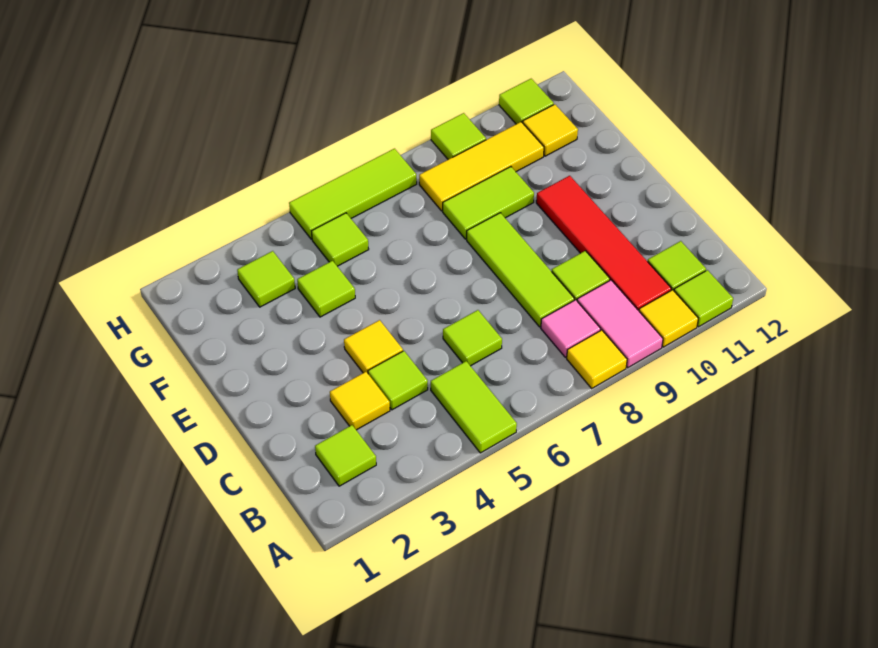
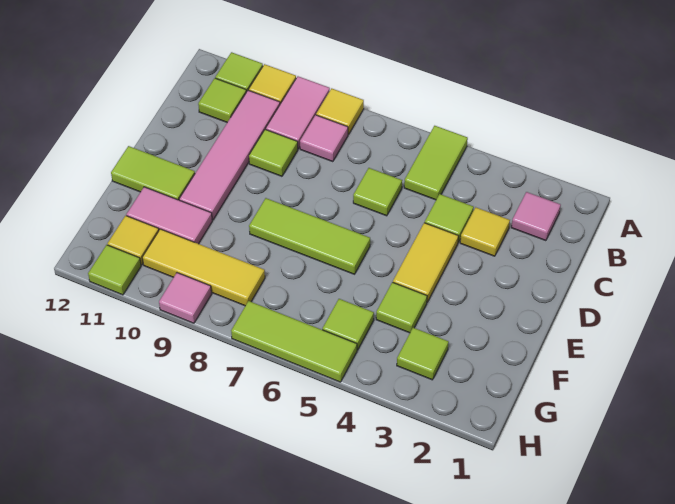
lime tile B2 level 1 -> pink tile B2 level 1
red tile B10:E10 level 1 -> pink tile B10:E10 level 1
lime tile C8:E8 level 1 -> lime tile E6:E8 level 1
yellow tile D4 level 1 -> yellow tile D4:E4 level 1
lime tile F8:F9 level 1 -> lime tile E11:E12 level 1
none -> pink tile F10:F11 level 1
lime tile H9 level 1 -> pink tile H9 level 1

